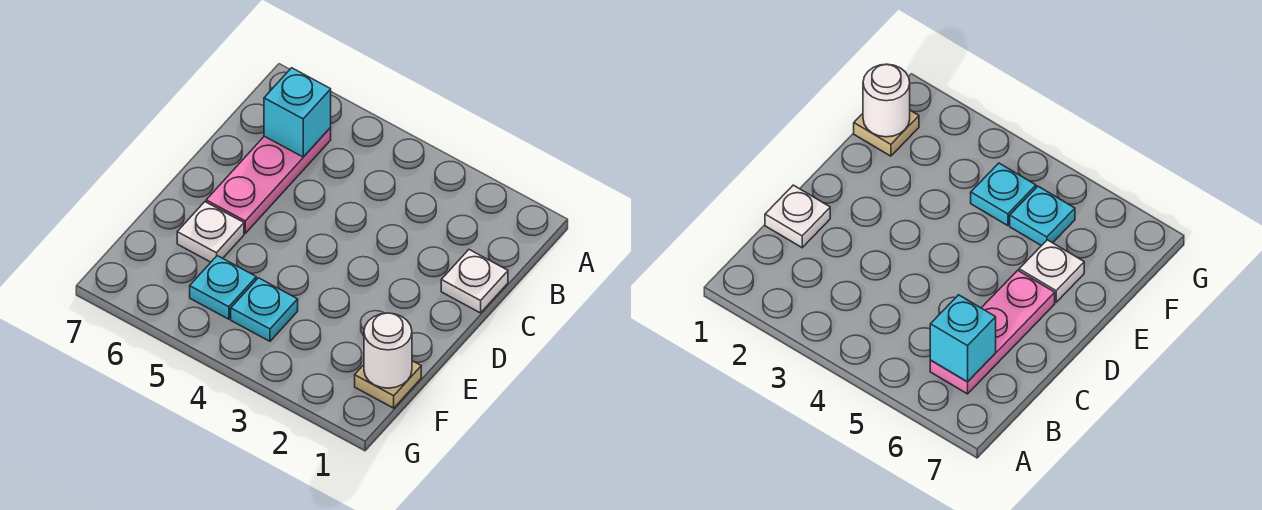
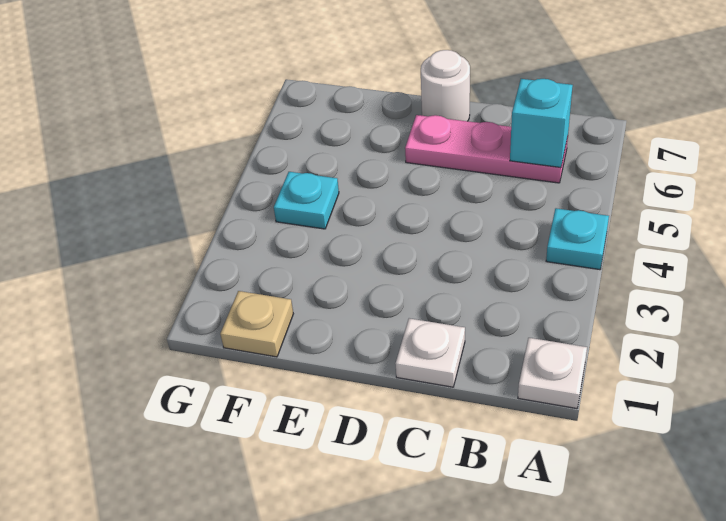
white plate E6 level 1 -> white plate A1 level 1
white round brick F1 level 2 -> white round brick D7 level 1
cyan plate F5 level 1 -> cyan plate A4 level 1

